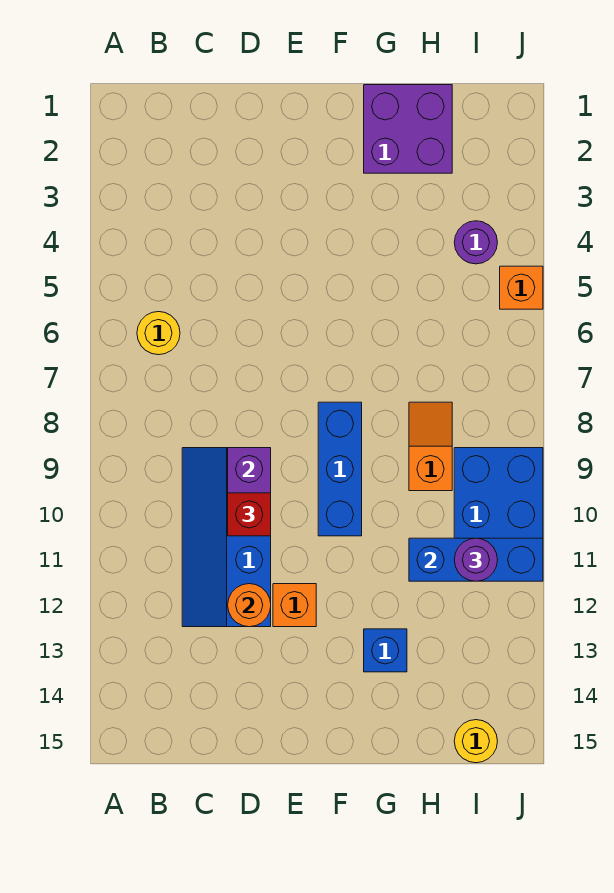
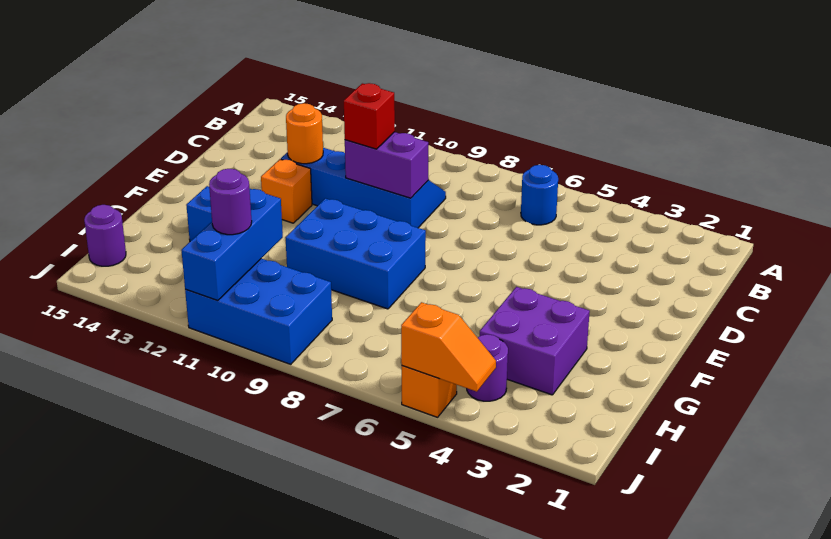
yellow round brick B6 level 1 -> blue round brick B6 level 1
blue brick F8:F10 level 1 -> blue brick F8:G10 level 1
purple brick G1:H2 level 1 -> purple brick G3:H4 level 1
orange slope H8:H9 level 1 top 9 -> orange slope J4:J5 level 2 top 5
yellow round brick I15 level 1 -> purple round brick I15 level 1

